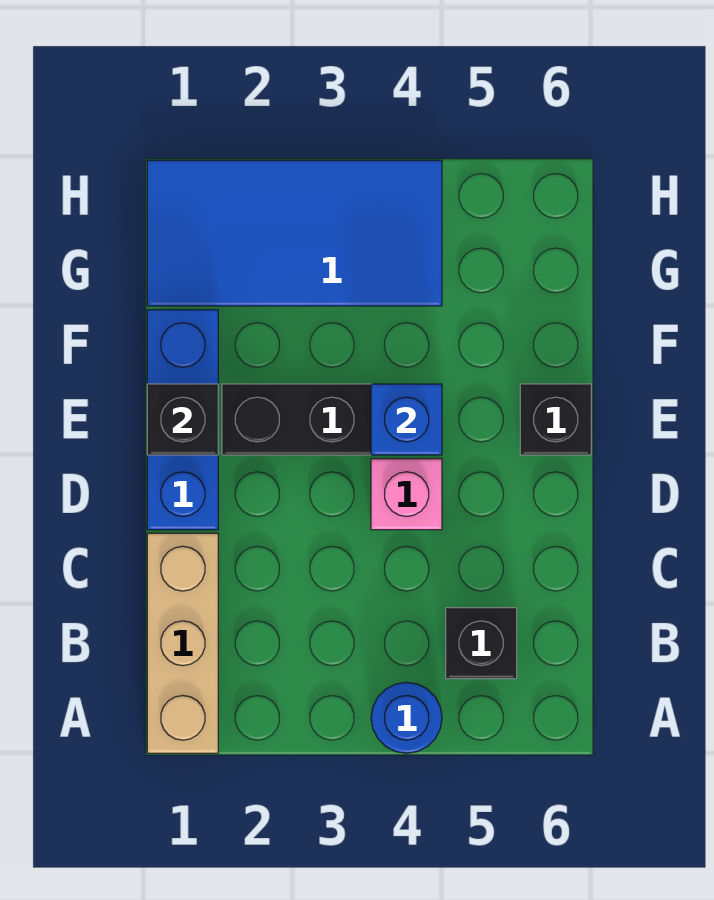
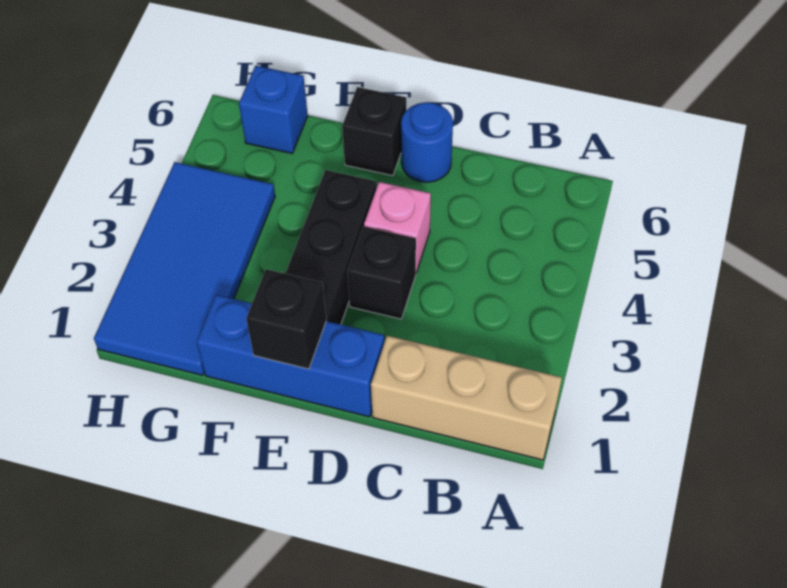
blue round brick A4 level 1 -> blue round brick D6 level 1
black brick B5 level 1 -> black brick D3 level 1
blue brick E4 level 2 -> blue brick G6 level 1

